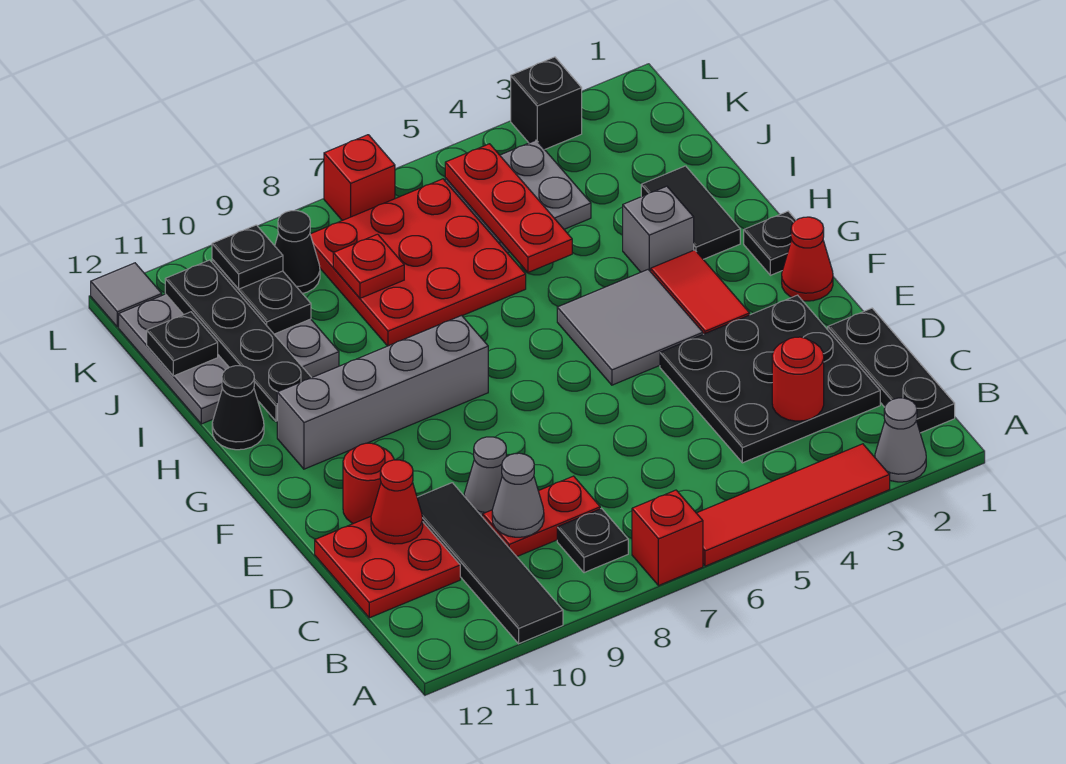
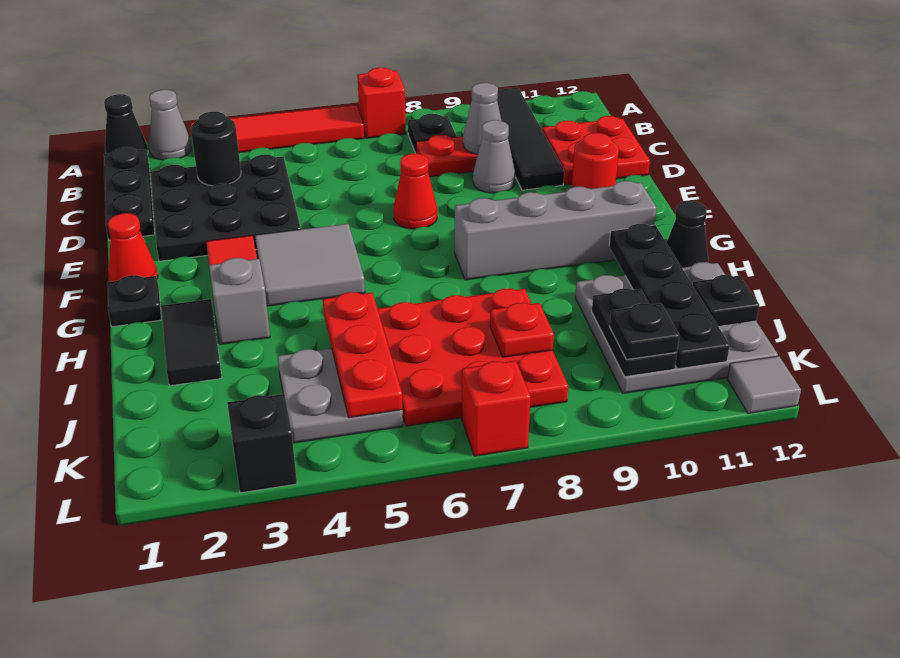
red round brick C3 level 2 -> black round brick C3 level 2
red cone D11 level 2 -> red cone E7 level 1
black cone K9 level 1 -> black cone A1 level 1

